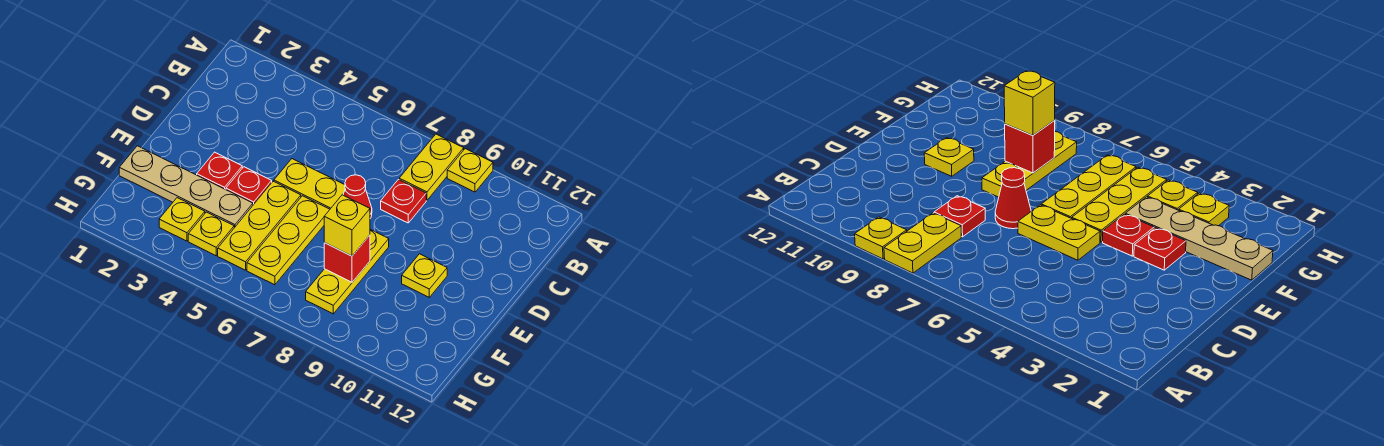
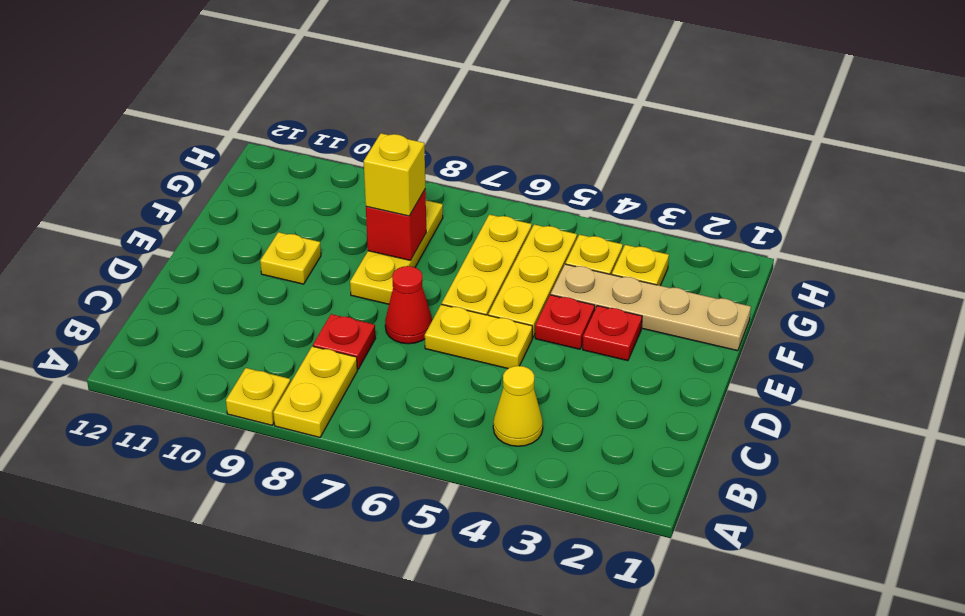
none -> yellow cone B4 level 1

